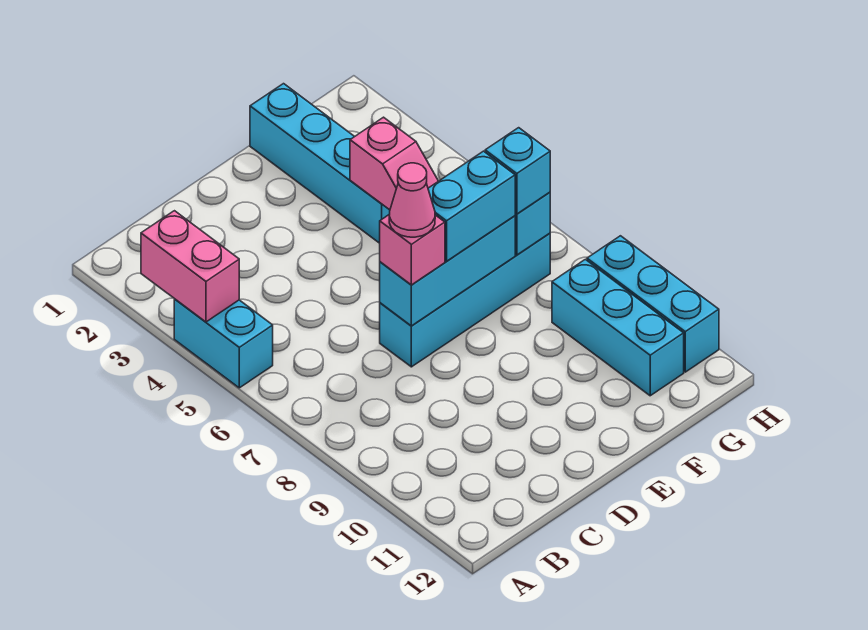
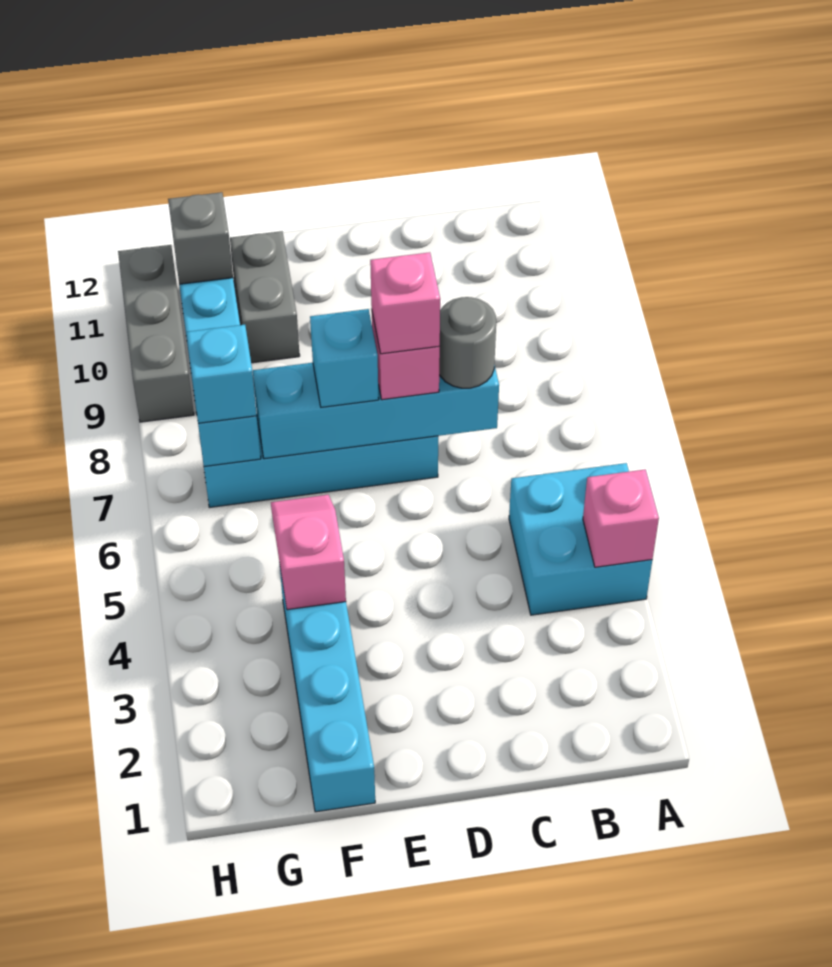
pink brick A3:A4 level 2 -> pink brick A4 level 2
cyan brick A4:A5 level 1 -> cyan brick A4:B5 level 1
none -> grey round brick C7 level 3
cyan brick D7:F7 level 2 -> cyan brick C7:F7 level 2
pink cone D7 level 4 -> pink brick D7 level 4
cyan brick E7:F7 level 3 -> cyan brick E7 level 3
none -> grey brick F10:F11 level 1
none -> grey brick G11 level 2
cyan brick H9:H11 level 1 -> grey brick H9:H11 level 1

